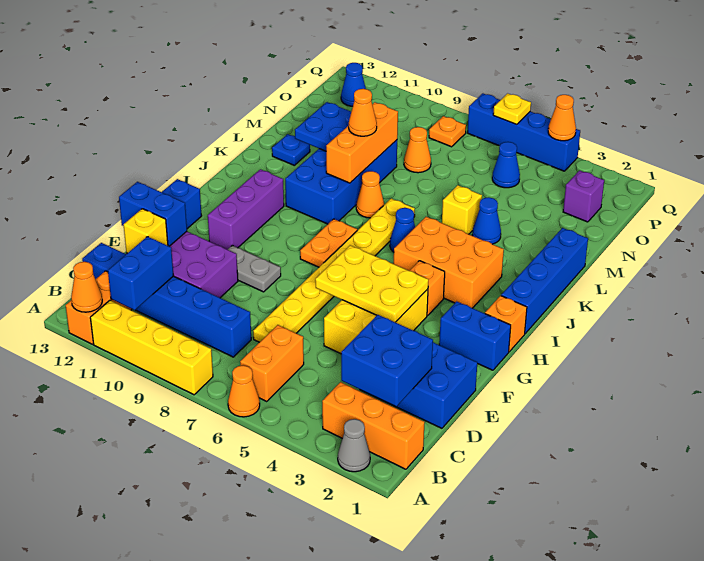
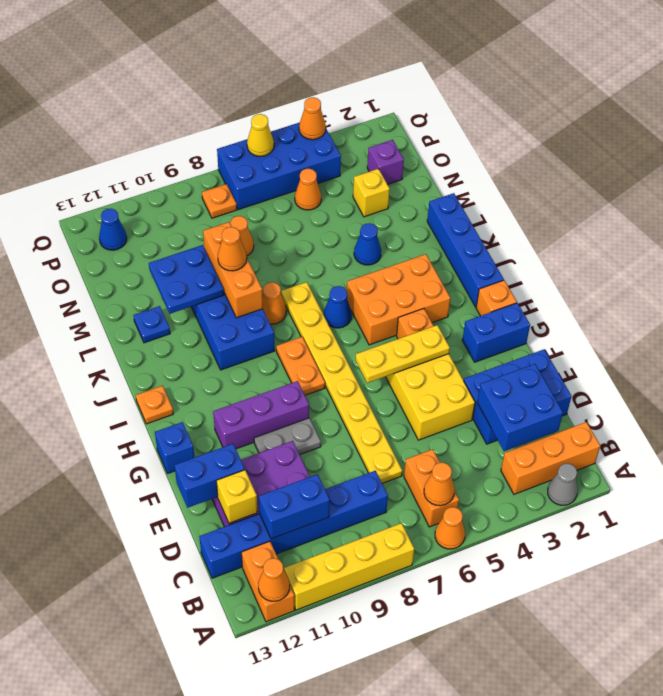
none -> orange cone B6 level 2
blue brick B11:C11 level 2 -> blue brick C10:C11 level 2
yellow plate F4:G6 level 2 -> yellow plate G4:G6 level 2
purple brick G11:I11 level 1 -> purple brick G9:G11 level 1
none -> orange plate I13 level 1
yellow brick L5 level 1 -> yellow brick N3 level 1
blue cone O5 level 1 -> orange cone O5 level 1
blue brick Q4:Q7 level 1 -> blue brick P4:Q7 level 1
yellow plate Q6 level 2 -> yellow cone Q6 level 2

